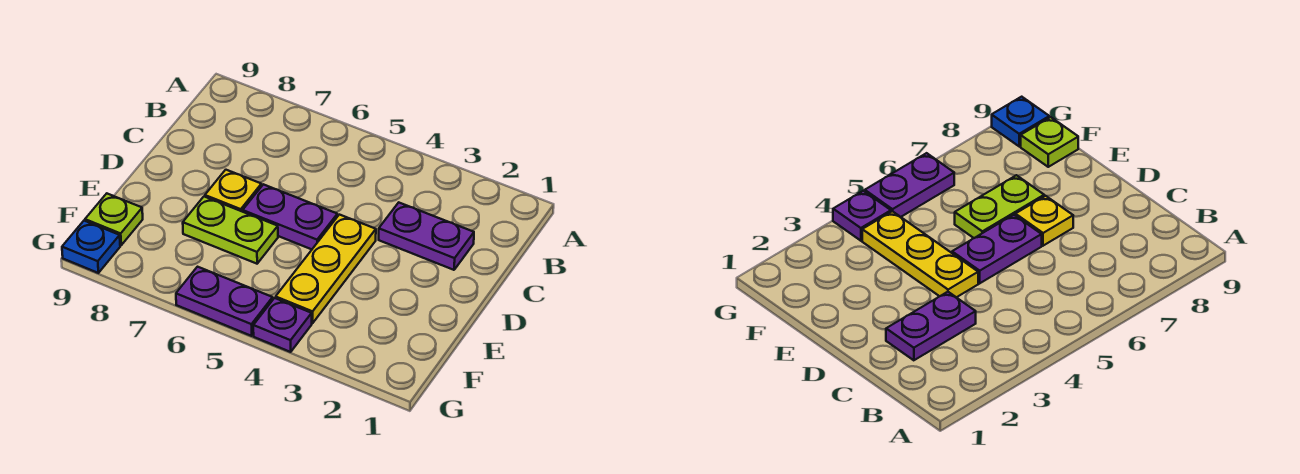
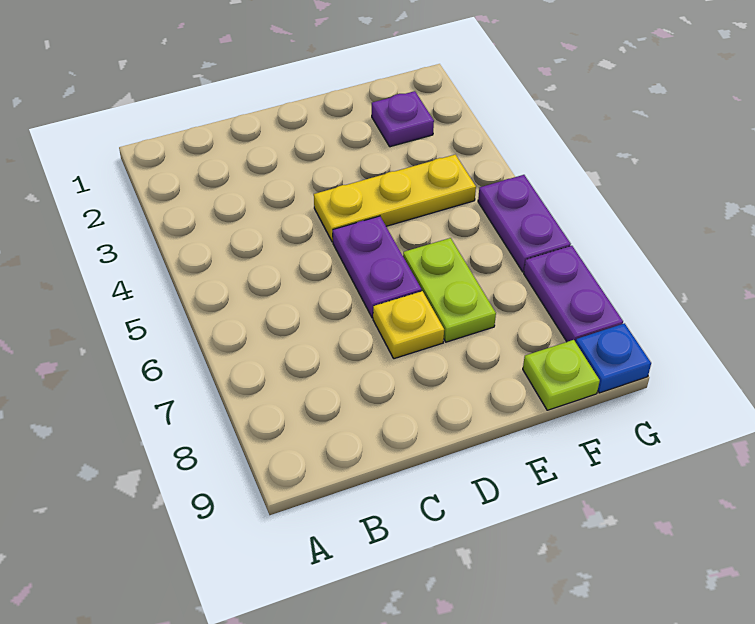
purple plate C2:C3 level 1 -> purple plate G7:G8 level 1
purple plate G4 level 1 -> purple plate F2 level 1

